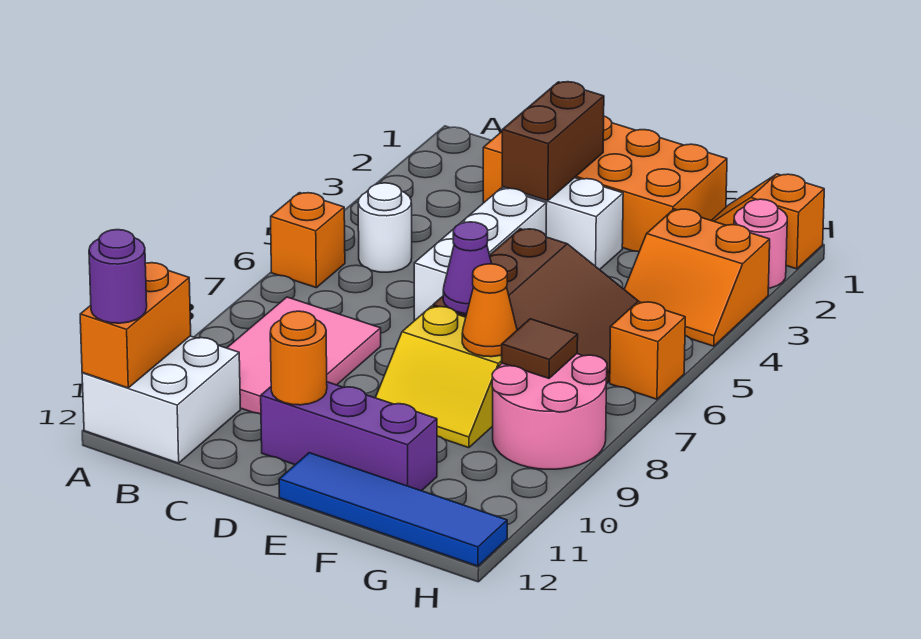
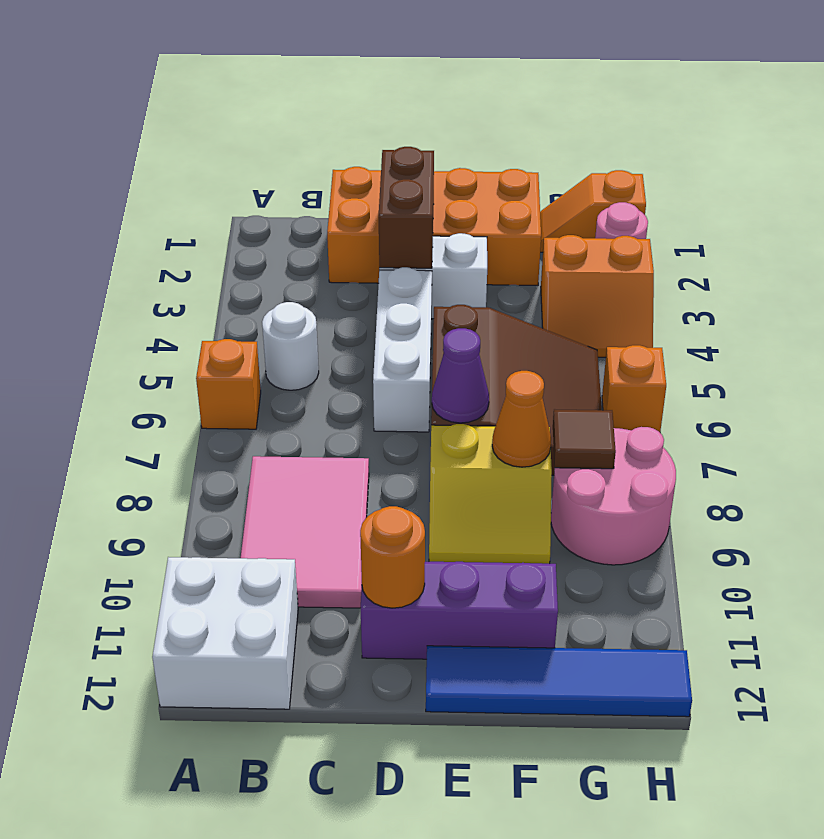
orange brick A11:A12 level 2 -> none
purple round brick A12 level 3 -> none

